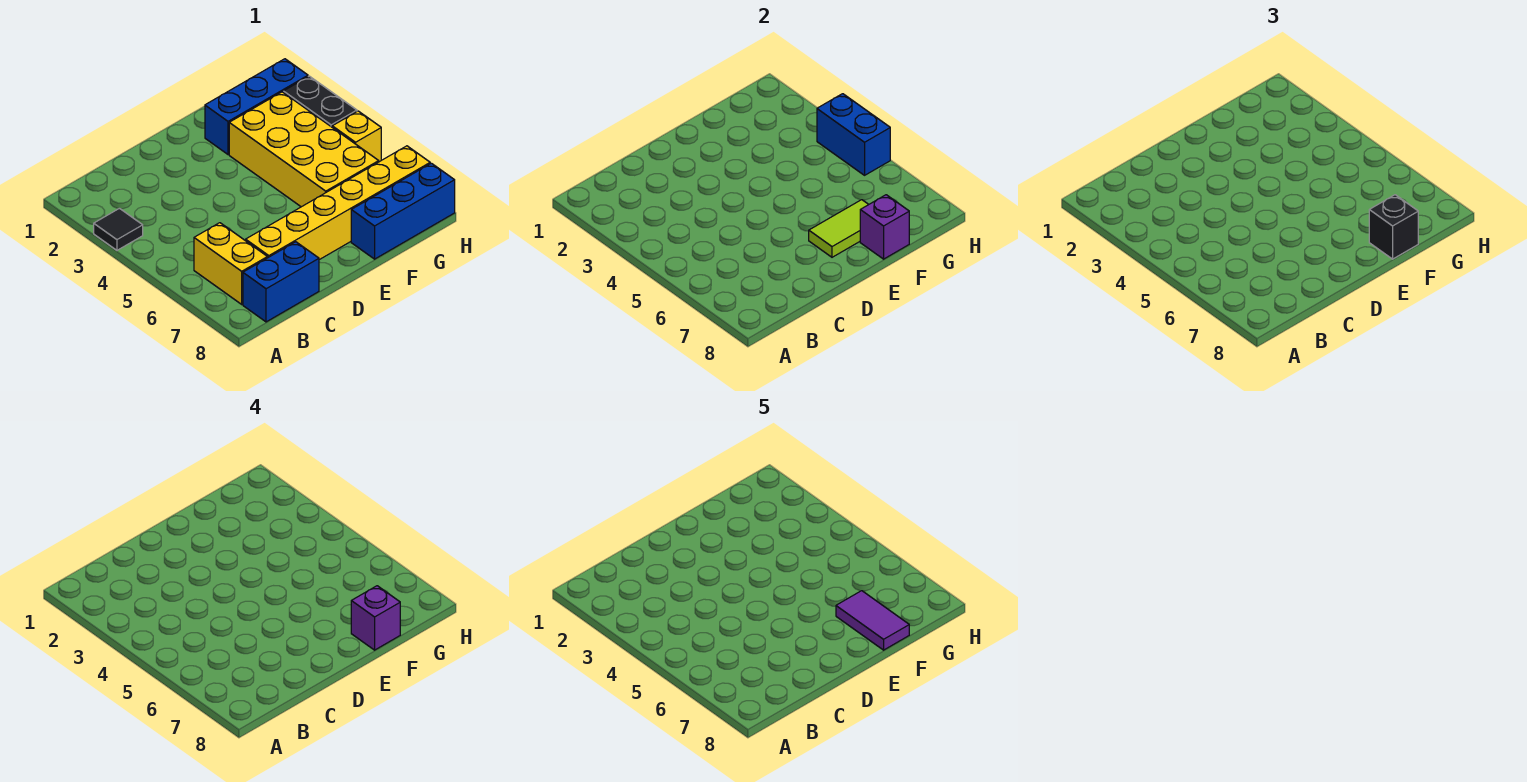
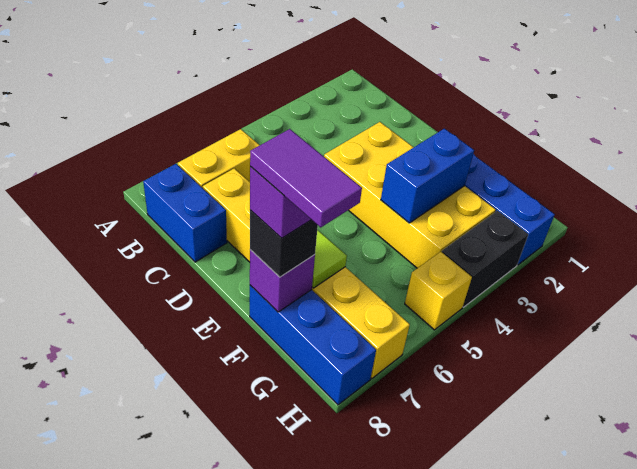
black tile A3 level 1 -> none
yellow brick F3:G6 level 1 -> yellow brick D3:G4 level 1
purple tile F7:F8 level 5 -> purple tile F8:G8 level 5
blue brick H4:H5 level 2 -> blue brick F3:F4 level 2

